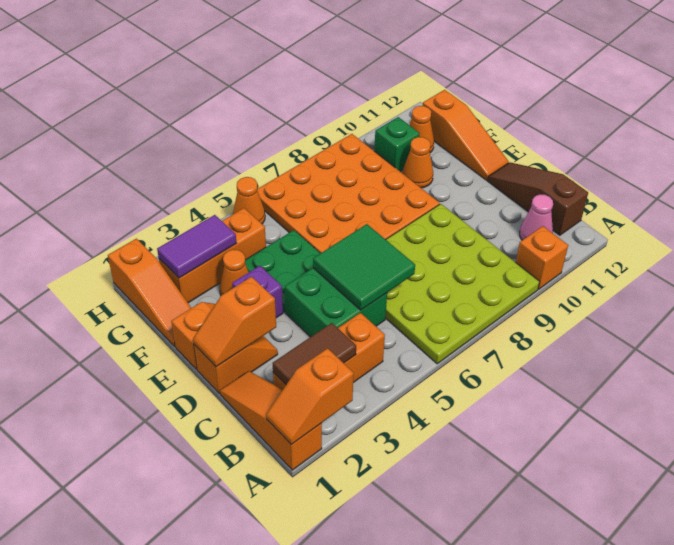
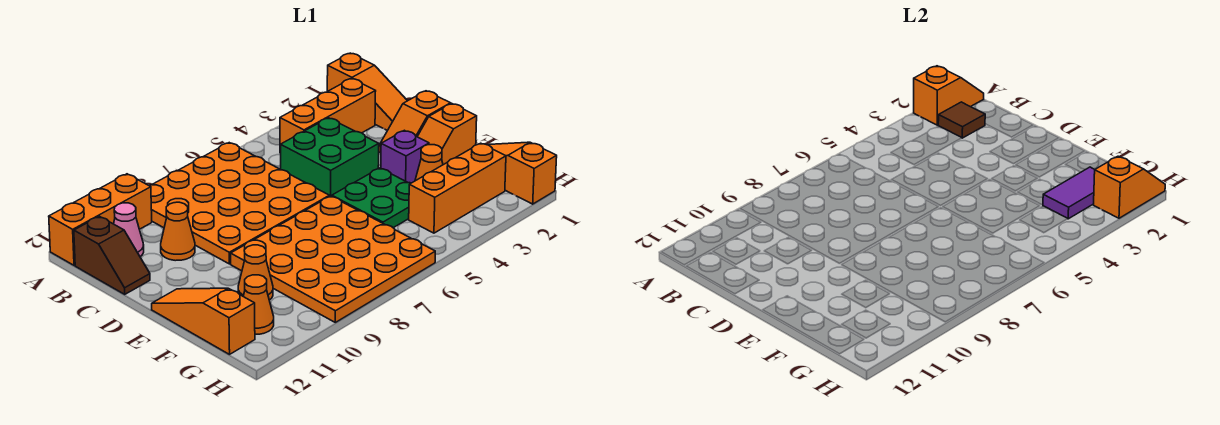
lime plate A6:D9 level 1 -> orange plate A6:D9 level 1
orange brick A10 level 1 -> orange brick A10:A12 level 1
brown tile B2:B3 level 2 -> brown tile B2 level 2
brown slope B12:D12 level 1 top B -> brown slope B12:C12 level 1 top B
green tile C5:D6 level 2 -> none
orange slope D1:D2 level 2 top 2 -> orange slope H1:H2 level 2 top 2
green brick G10 level 1 -> none
orange cone H5 level 1 -> orange cone C10 level 1

